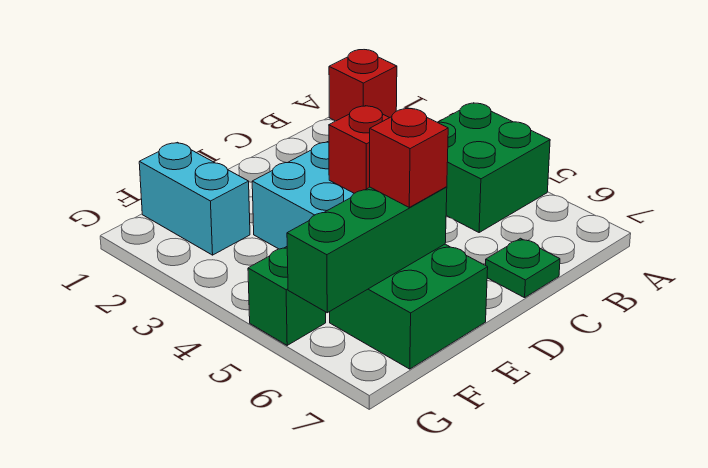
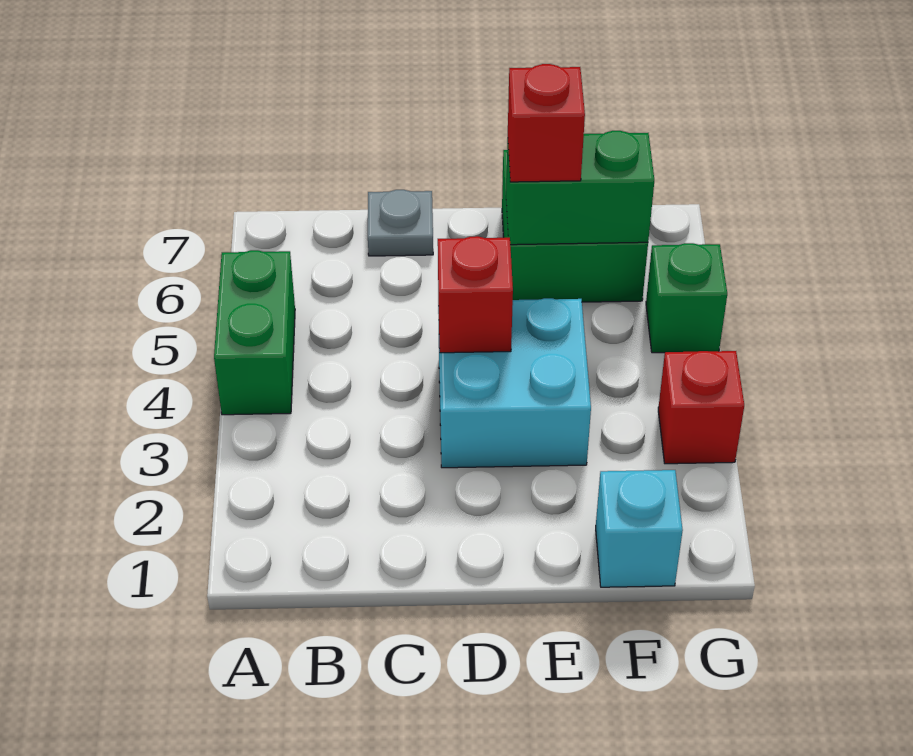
red brick A1 level 1 -> red brick G3 level 1
green brick A4:B5 level 1 -> green brick A4:A5 level 1
green plate C7 level 1 -> grey plate C7 level 1
green brick E6:G6 level 2 -> green brick E6:F6 level 2
cyan brick F1:F2 level 1 -> cyan brick F1 level 1

